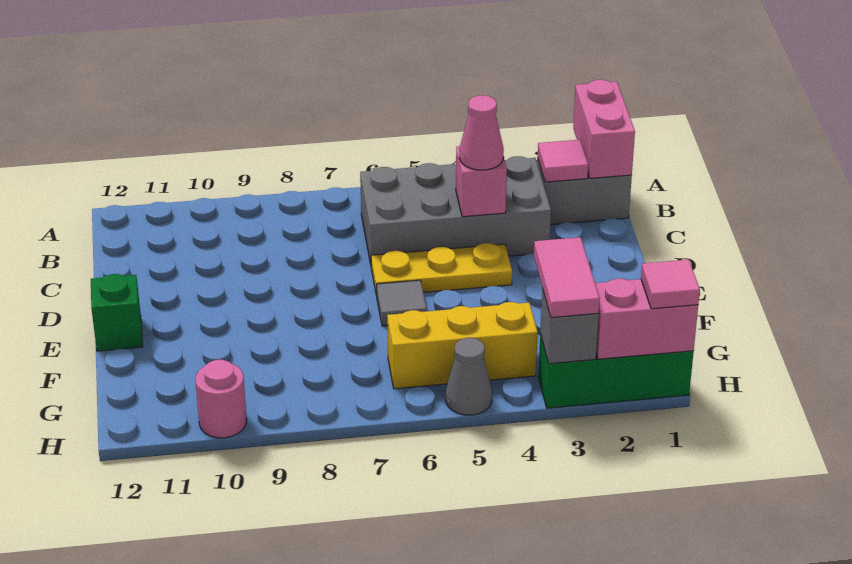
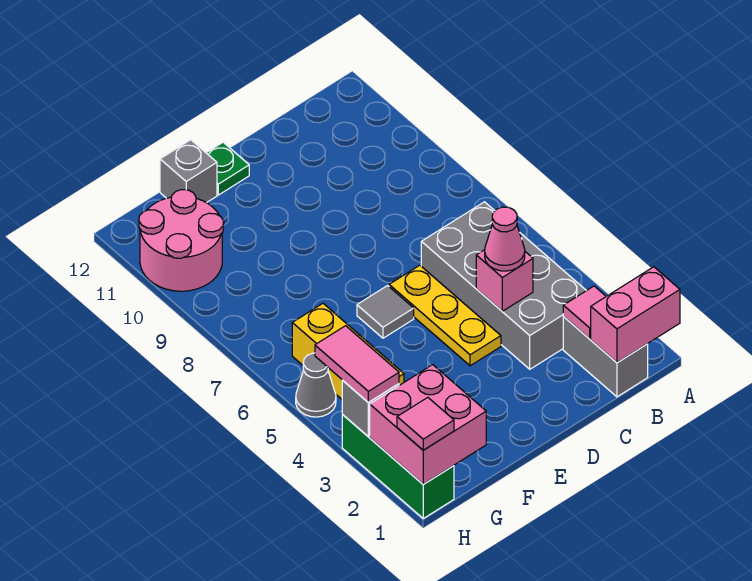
green brick E12 level 1 -> green plate E12 level 1
none -> grey brick F12 level 1
pink tile G3:H3 level 3 -> pink tile H3:H4 level 3
pink brick H1:H2 level 2 -> pink brick G1:H2 level 2
pink round brick H10 level 1 -> pink round brick G10:H11 level 1

